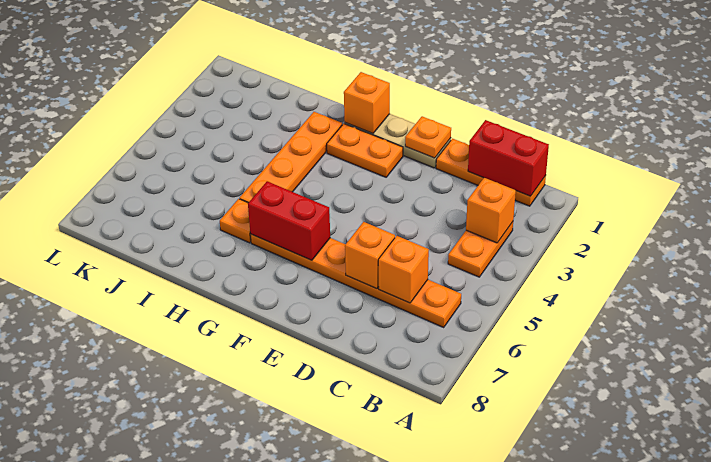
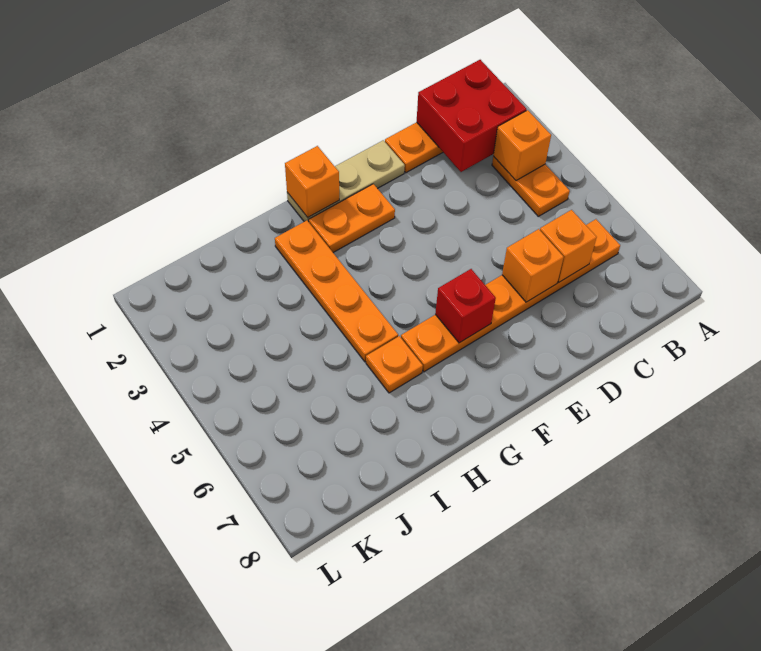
red brick B1:C1 level 2 -> red brick B1:C2 level 2
orange plate E1 level 2 -> none
red brick F6:G6 level 2 -> red brick F6 level 2

